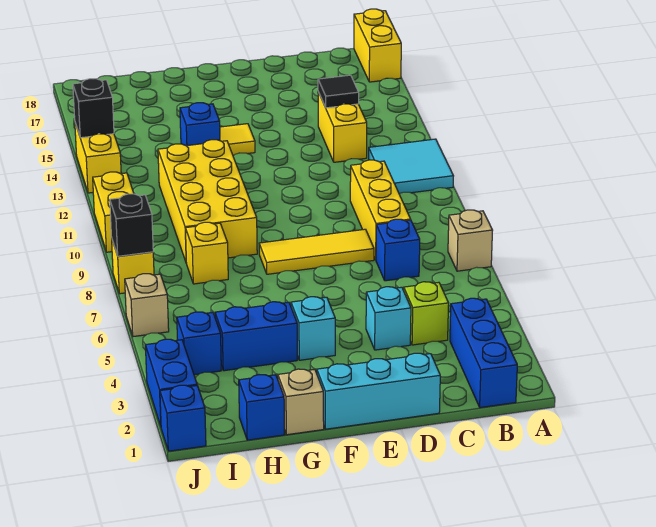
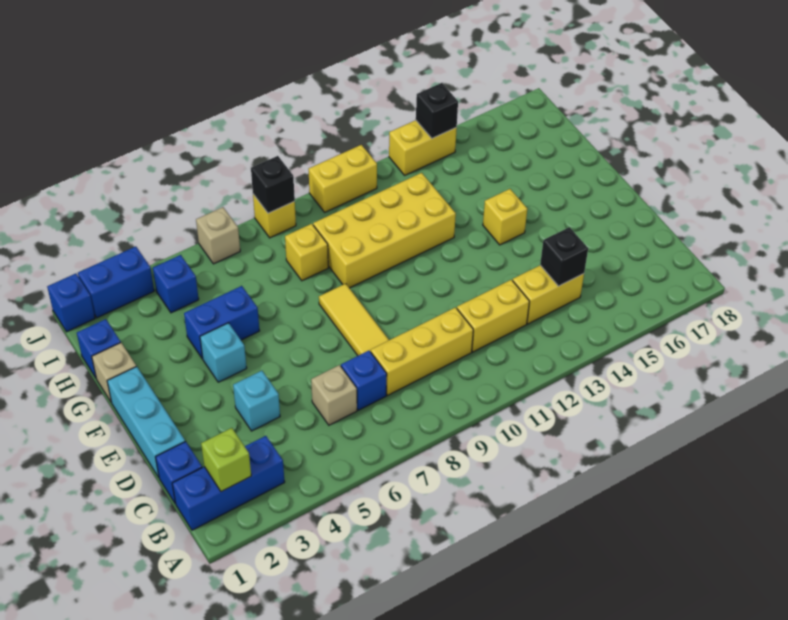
tan brick A7 level 1 -> tan brick C6 level 1
cyan tile A11:B12 level 1 -> none
yellow brick A17:A18 level 1 -> yellow brick C11:C12 level 1
lime brick C4 level 1 -> lime brick B2 level 2
black tile C14 level 2 -> black brick C14 level 2
yellow tile F14 level 1 -> yellow brick F14 level 1
blue brick G4:H4 level 1 -> blue brick G4:G5 level 1
blue brick G14 level 1 -> blue brick C1 level 1

